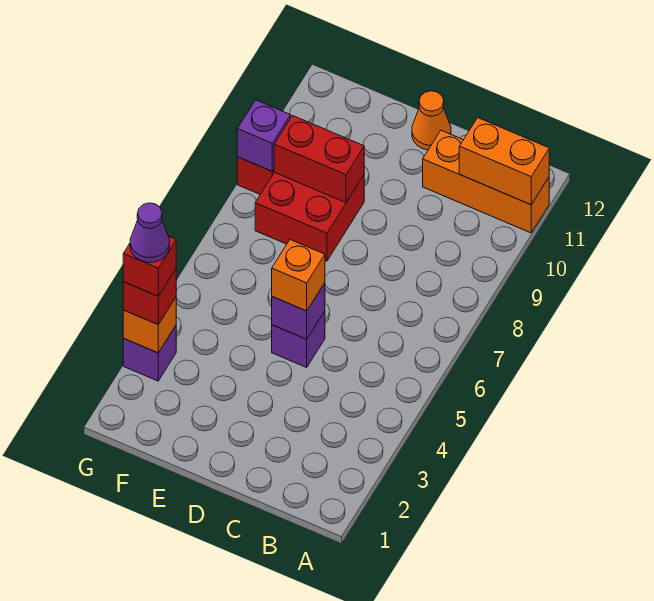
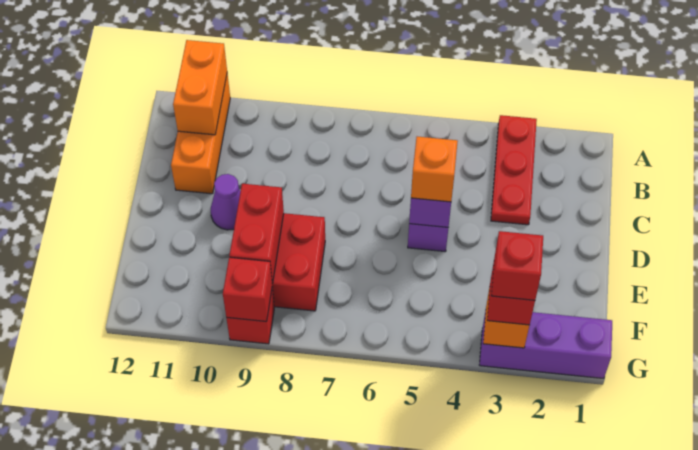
none -> red plate A3:C3 level 1
orange cone D12 level 1 -> none
purple brick G3 level 1 -> purple brick G1:G3 level 1
purple cone G3 level 5 -> purple cone D10 level 1
purple brick G9 level 2 -> red brick G9 level 2

